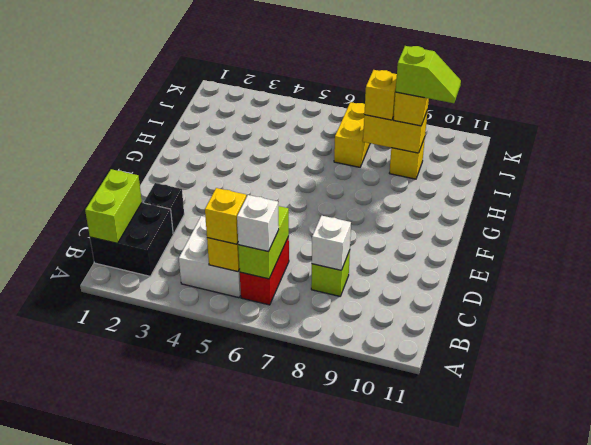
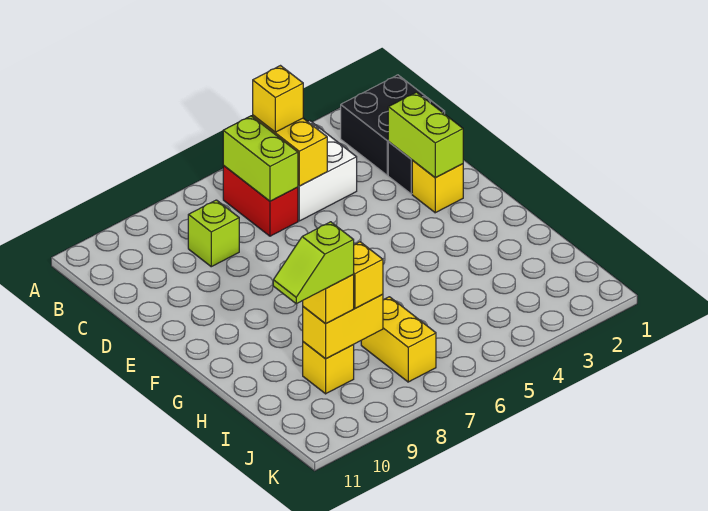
lime brick B1:C1 level 2 -> lime brick D2:E2 level 2
white brick B6 level 3 -> none
white brick C8 level 2 -> none
none -> yellow brick E2 level 1

